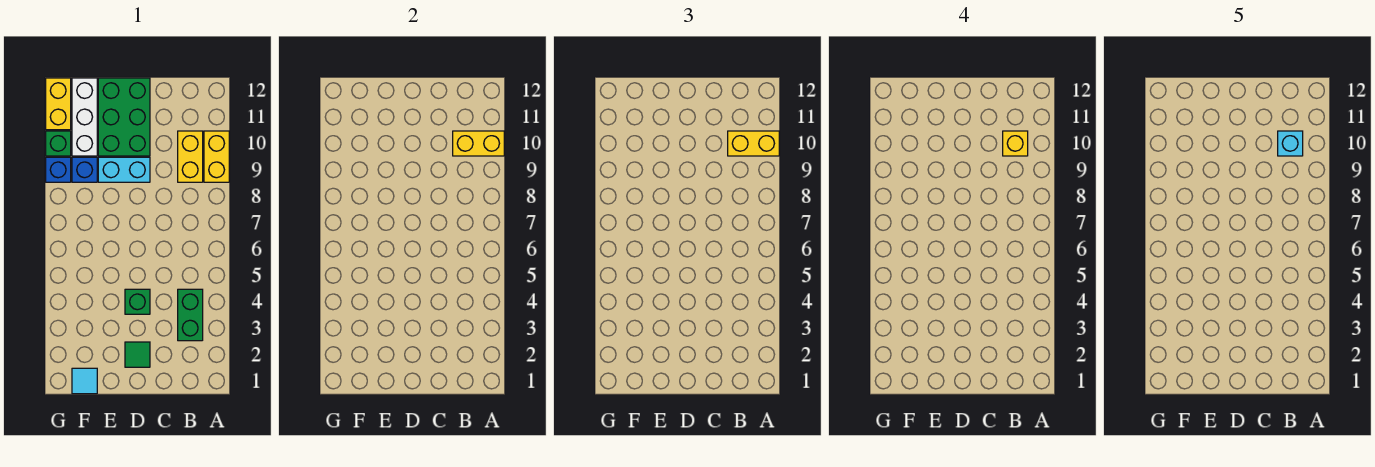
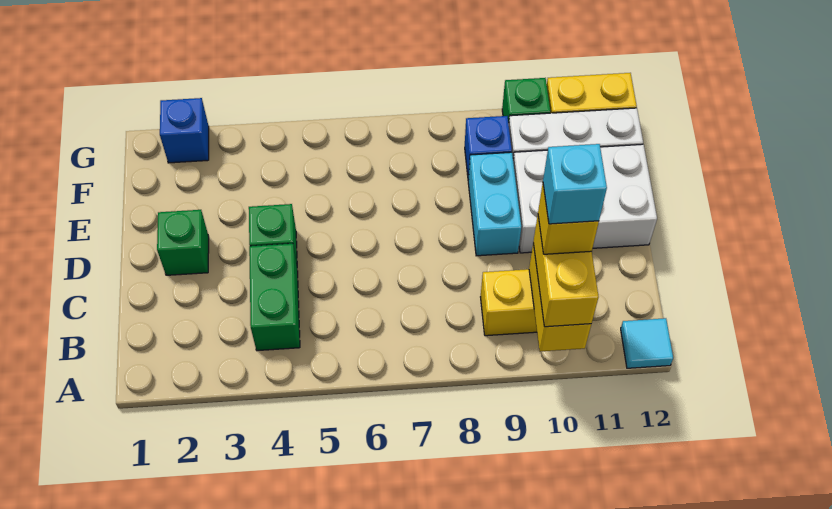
yellow brick A9:A10 level 1 -> none
green brick B3:B4 level 1 -> green brick B4:C4 level 1
green tile D2 level 1 -> green brick D2 level 1
green brick D10:E12 level 1 -> white brick D10:E12 level 1
cyan tile F1 level 1 -> cyan tile A12 level 1
blue brick G9 level 1 -> blue brick G2 level 1

